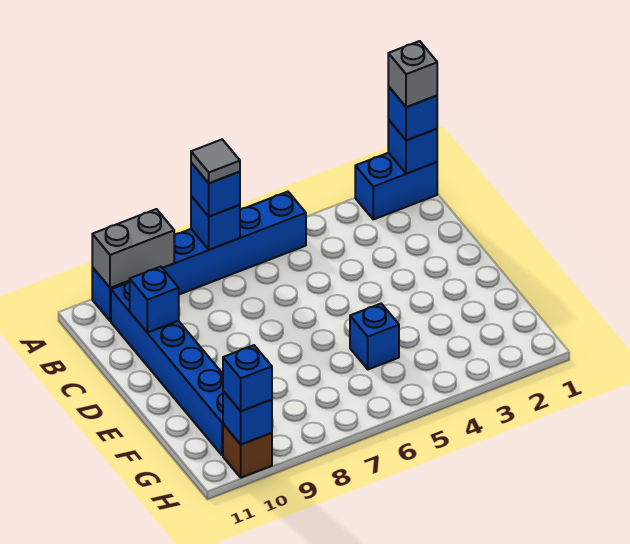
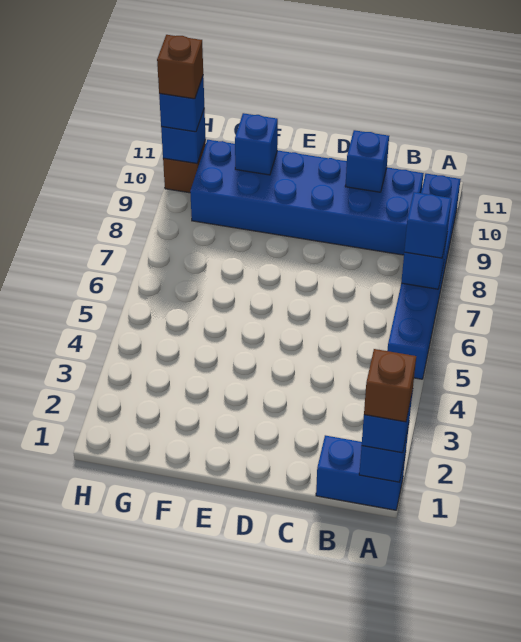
blue brick A1:A2 level 1 -> blue brick A1:B1 level 1
grey brick A1 level 4 -> brown brick A1 level 4
grey tile A7 level 4 -> none
grey brick A9:A10 level 2 -> none
blue brick B10:G10 level 1 -> blue brick B9:G10 level 1
blue brick F5 level 1 -> blue brick F10 level 2
none -> brown brick H10 level 4

